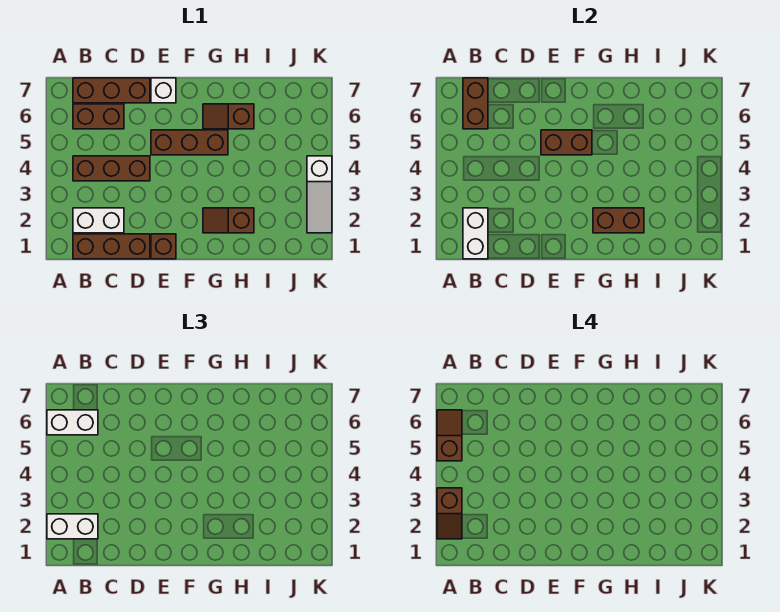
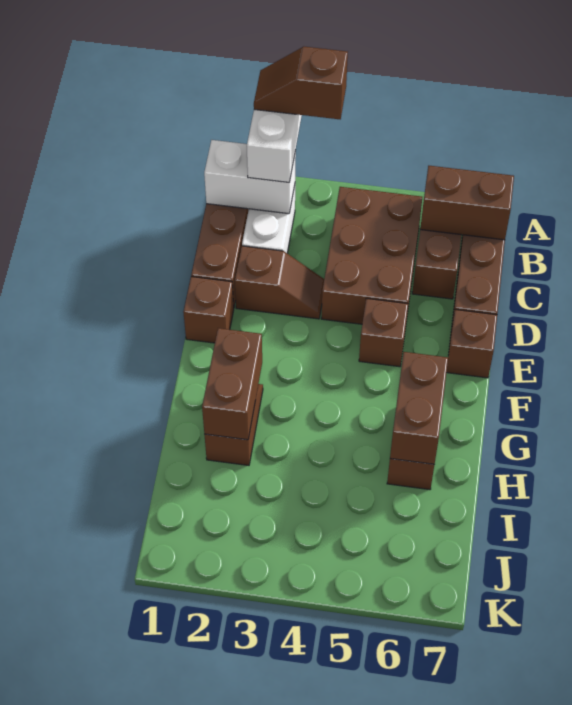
brown slope A5:A6 level 4 top 5 -> brown slope D2:D3 level 1 top 2
white brick A6:B6 level 3 -> none
brown brick B4:D4 level 1 -> brown brick B4:D5 level 1
brown brick E5:G5 level 1 -> brown brick E5 level 1
brown brick E5:F5 level 2 -> brown brick G6:H6 level 2
white brick E7 level 1 -> brown brick E7 level 1
white slope K2:K4 level 1 top 4 -> none

